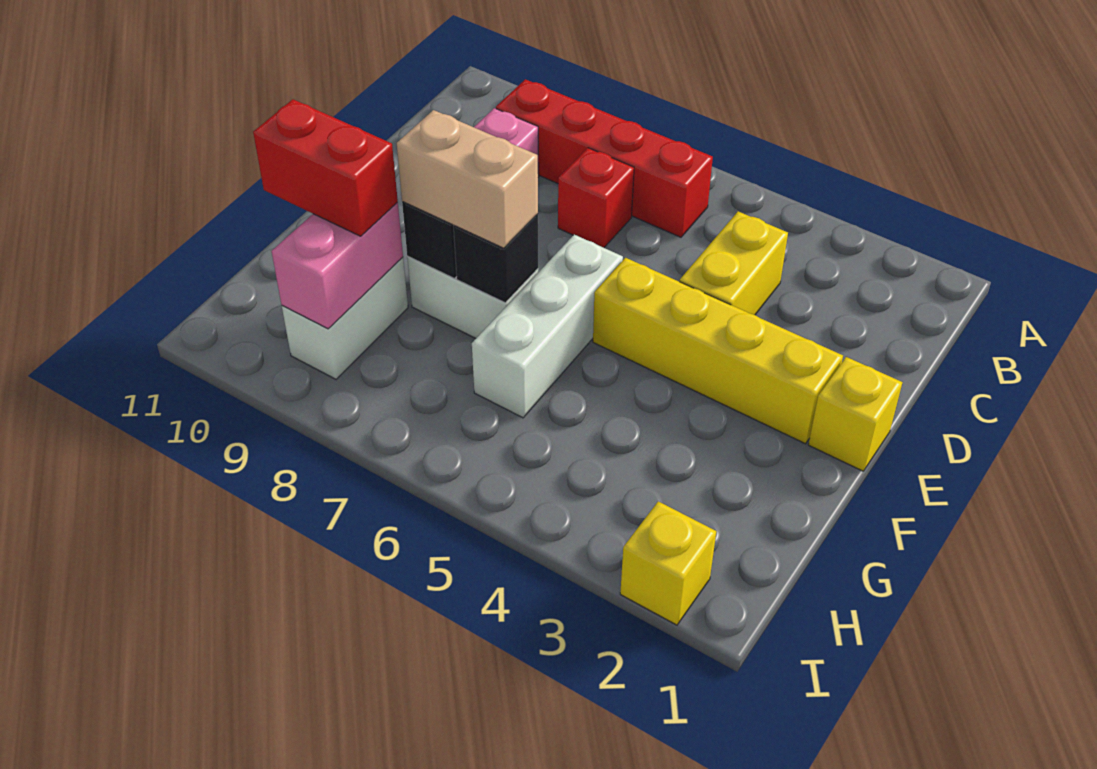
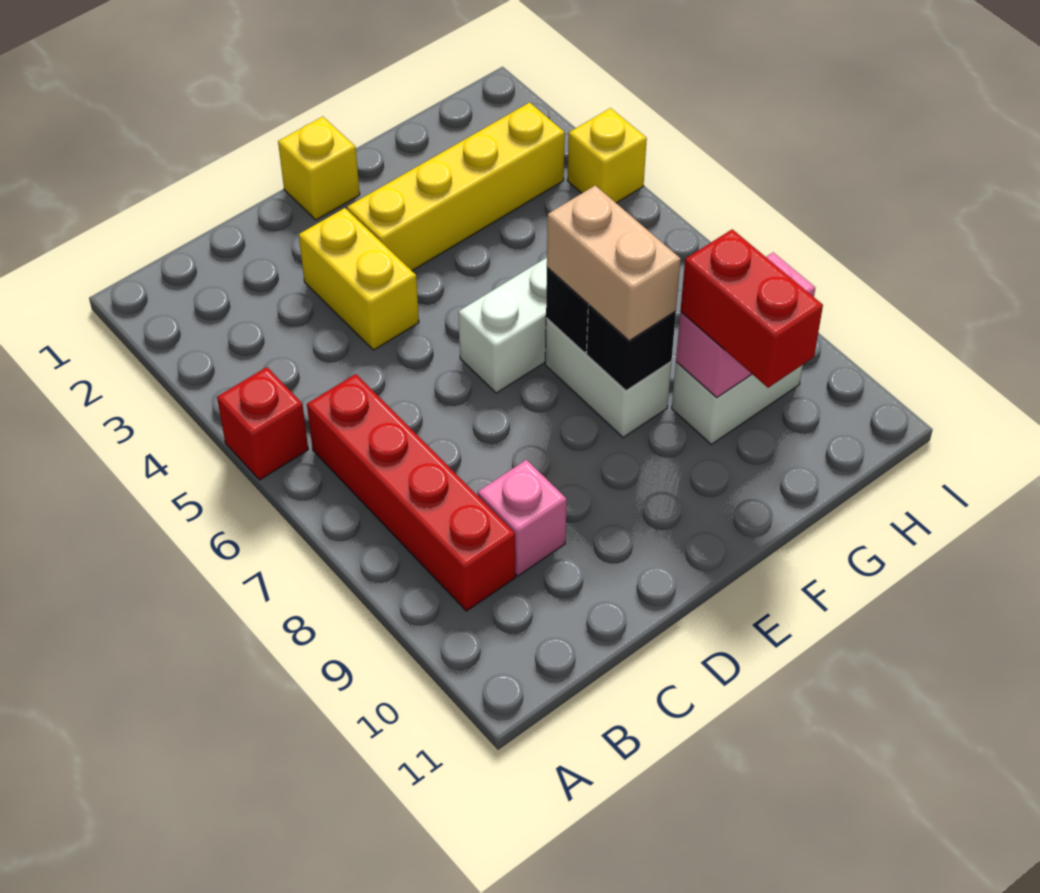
yellow brick C4:D4 level 1 -> yellow brick D3:D4 level 1
red brick C7 level 1 -> red brick A5 level 1
yellow brick E2:E5 level 1 -> yellow brick E3:H3 level 1
yellow brick I2 level 1 -> yellow brick I4 level 1

